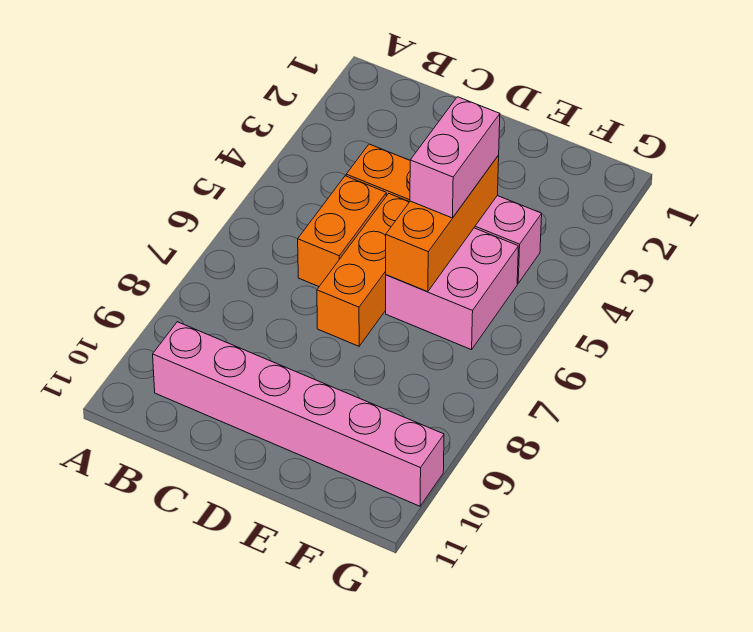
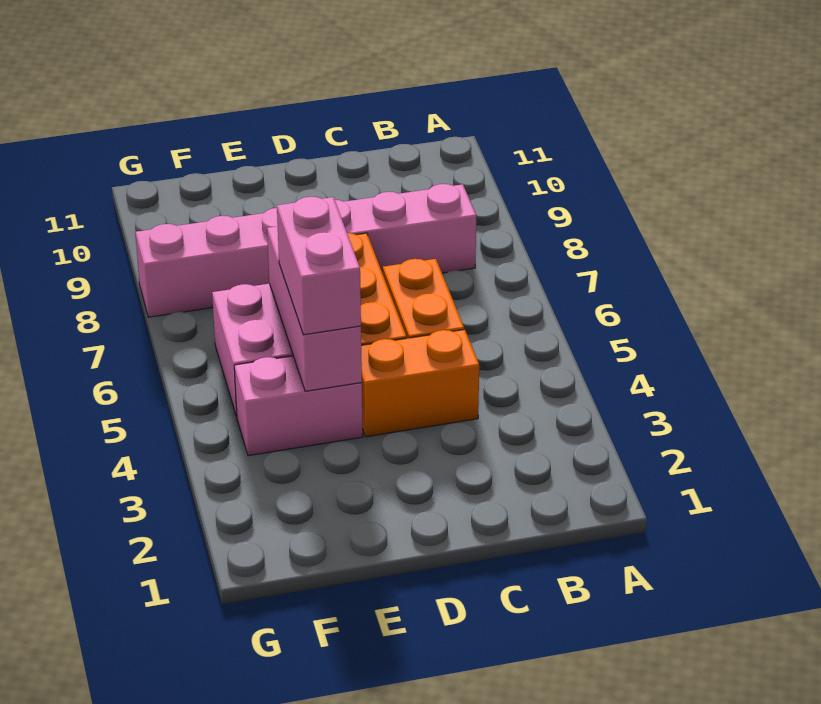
pink brick B10:G10 level 1 -> pink brick B8:G8 level 1
orange brick E4:E6 level 2 -> pink brick E4:E6 level 2

